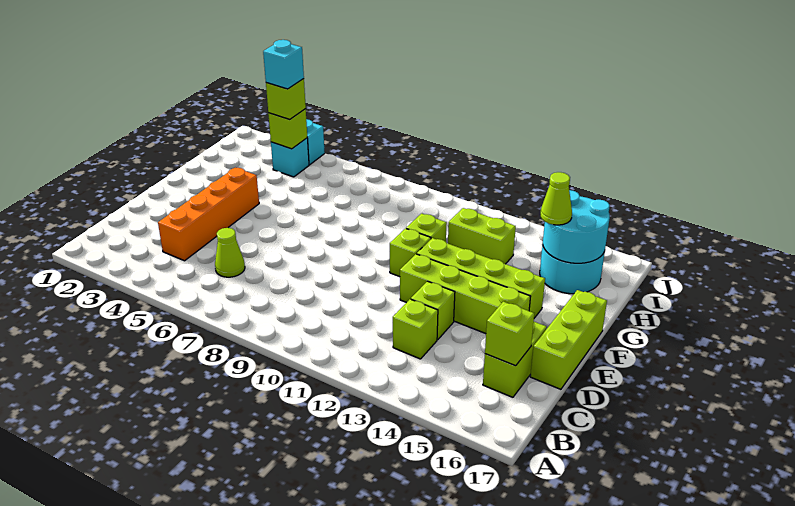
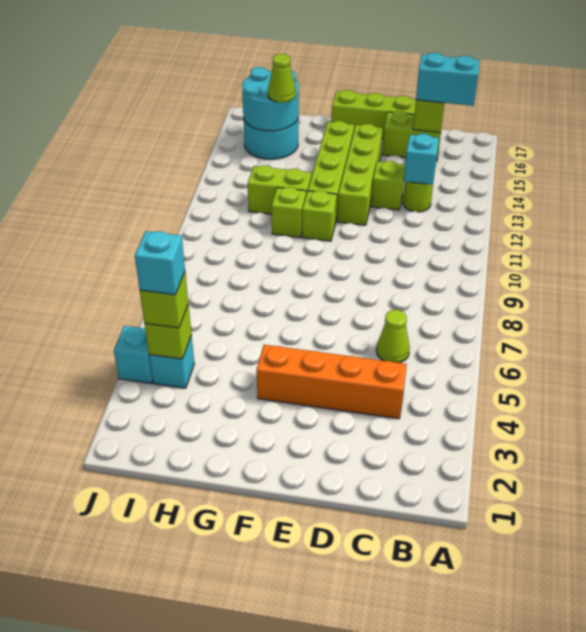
none -> cyan brick B16:C16 level 3
lime brick C13 level 1 -> lime round brick C13 level 1
none -> cyan brick C13 level 2
lime brick H12:H13 level 1 -> lime brick G12:H12 level 1

